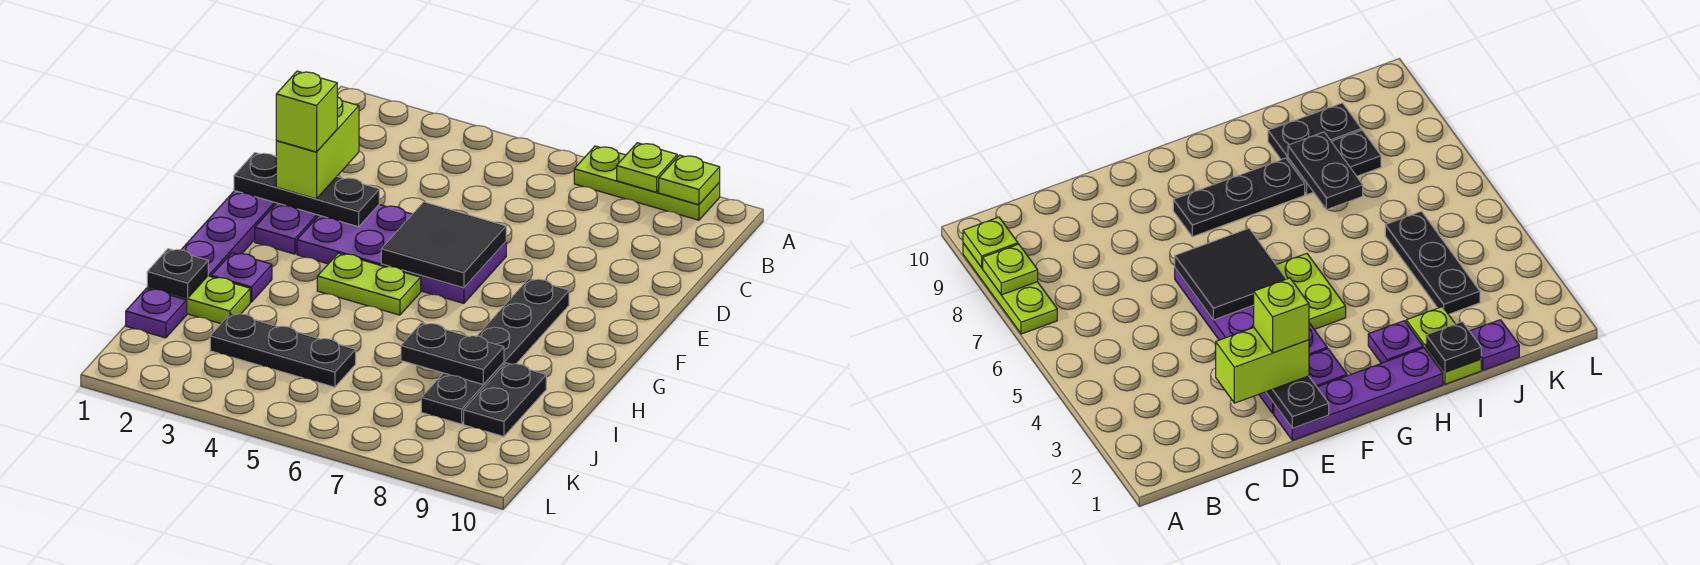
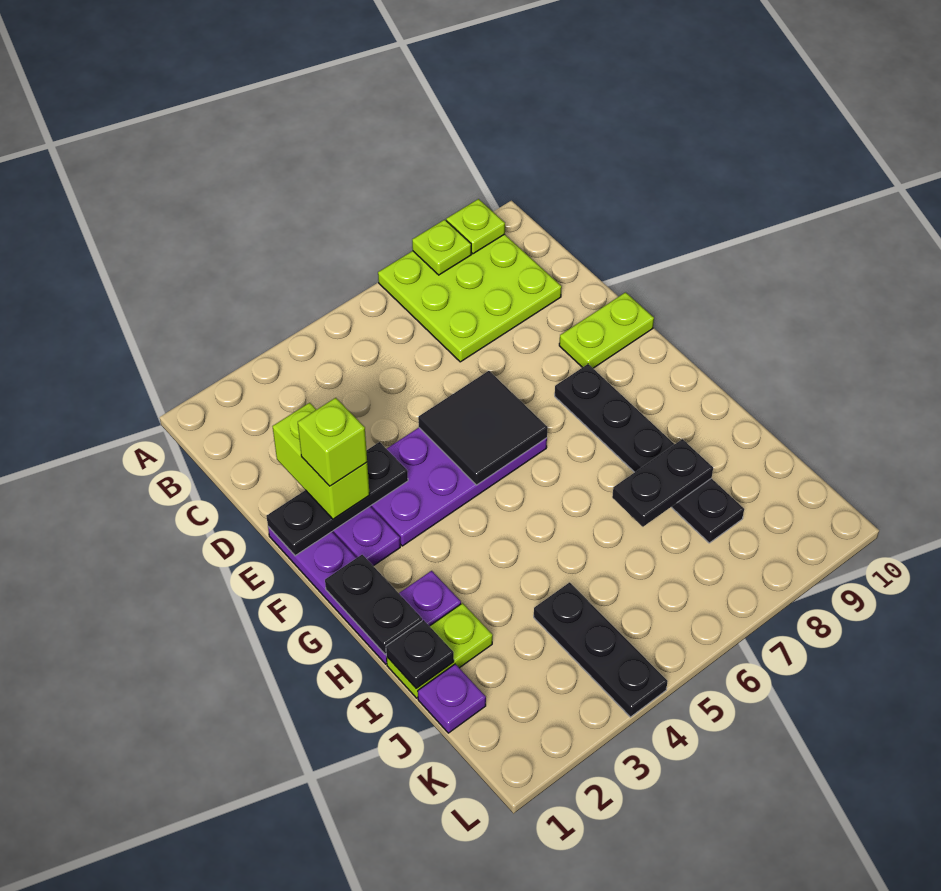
lime plate A7:A9 level 1 -> lime plate A7:C9 level 1
lime plate G4:G5 level 1 -> lime plate E9:E10 level 1
black plate I9:J9 level 1 -> black plate G1:H1 level 2
black plate J3:J5 level 1 -> black plate J4:L4 level 1

